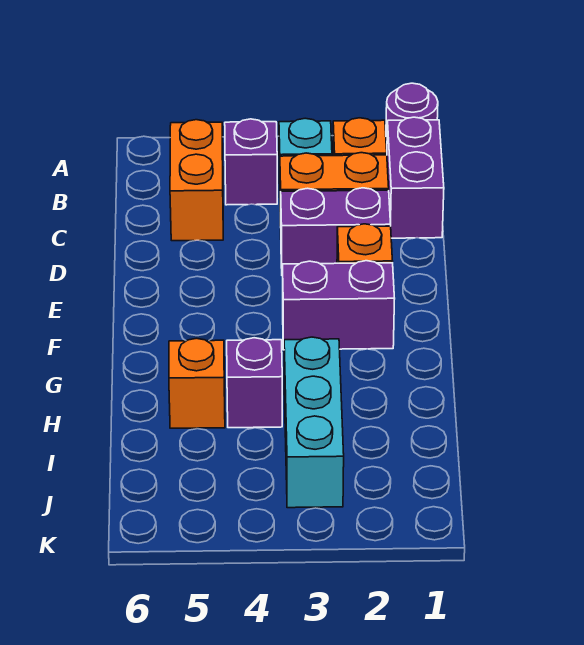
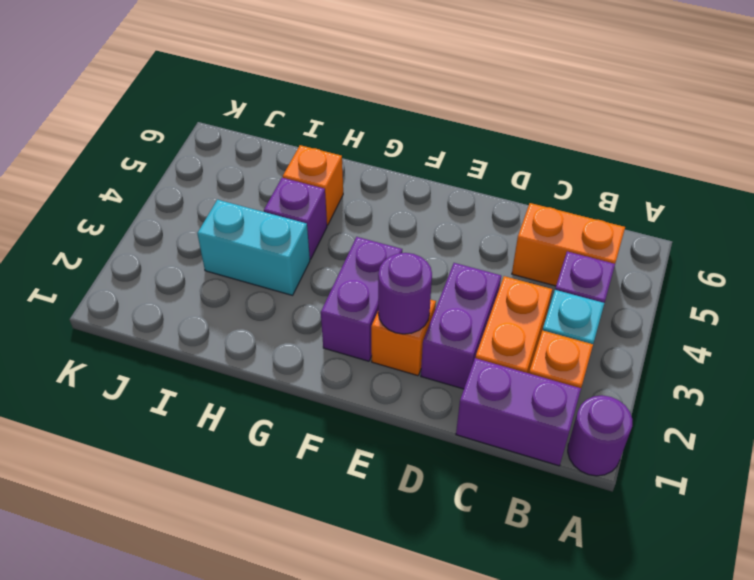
none -> purple round brick E2 level 2
cyan brick H3:J3 level 1 -> cyan brick H3:I3 level 1

